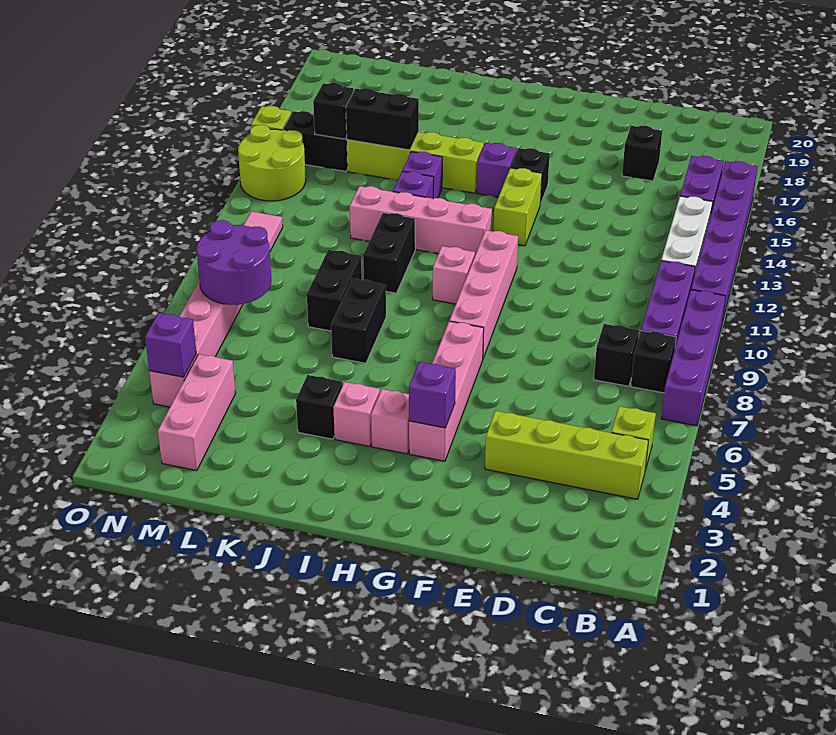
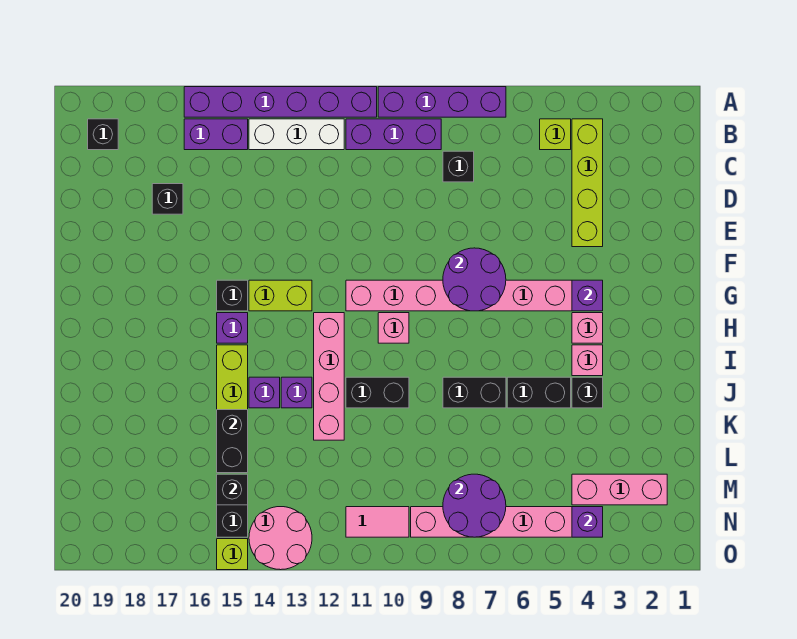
black brick B8 level 1 -> black brick B19 level 1
none -> purple round brick F7:G8 level 2
black brick K8:K9 level 1 -> black brick J5:J6 level 1
lime round brick N13:O14 level 1 -> pink round brick N13:O14 level 1

